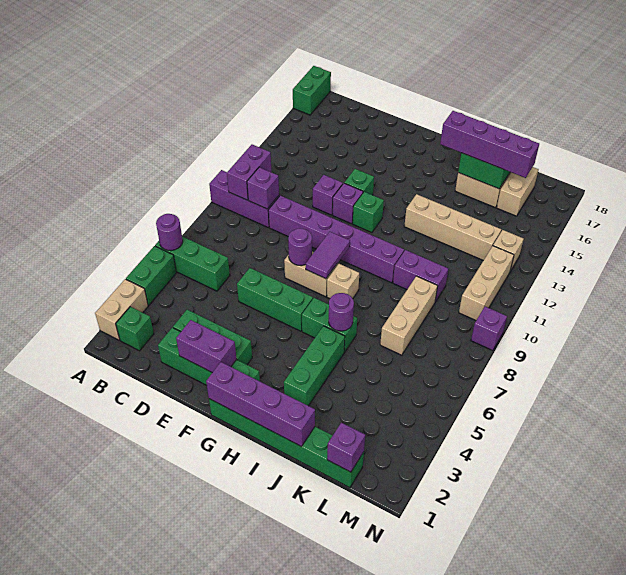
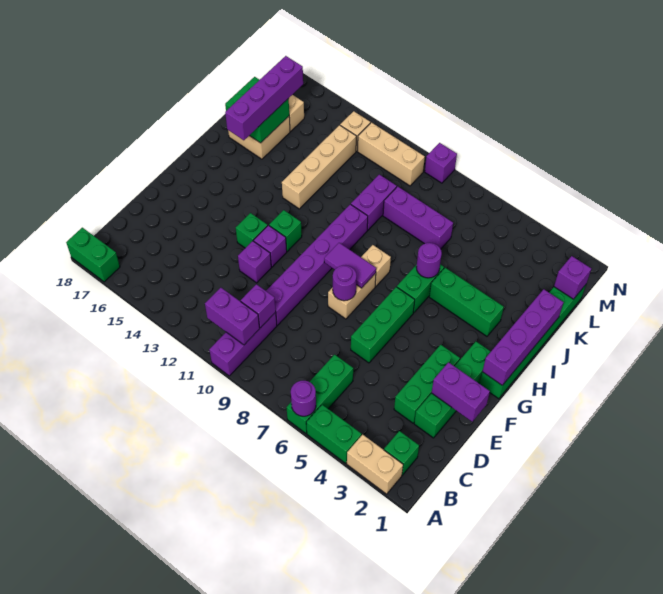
purple brick E2:F2 level 2 -> purple brick E1:E2 level 2
tan brick K7:K9 level 1 -> purple brick K7:K9 level 1

